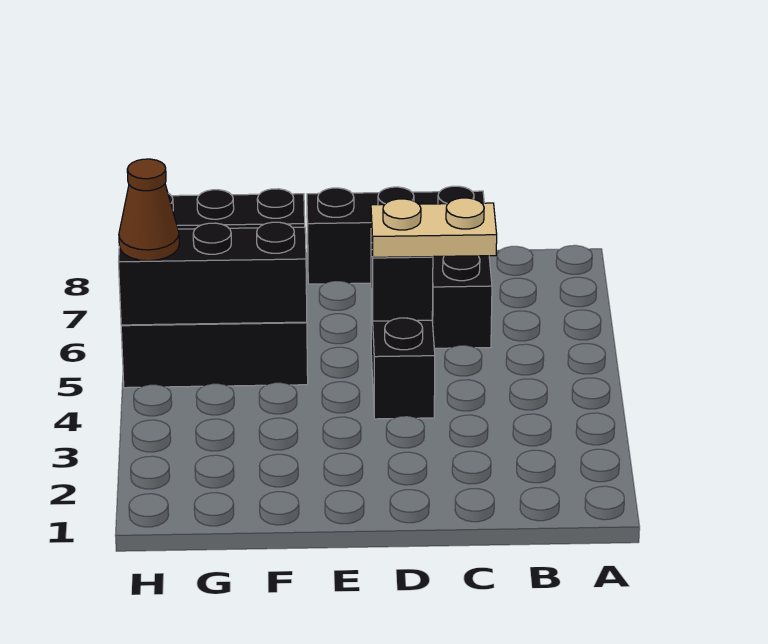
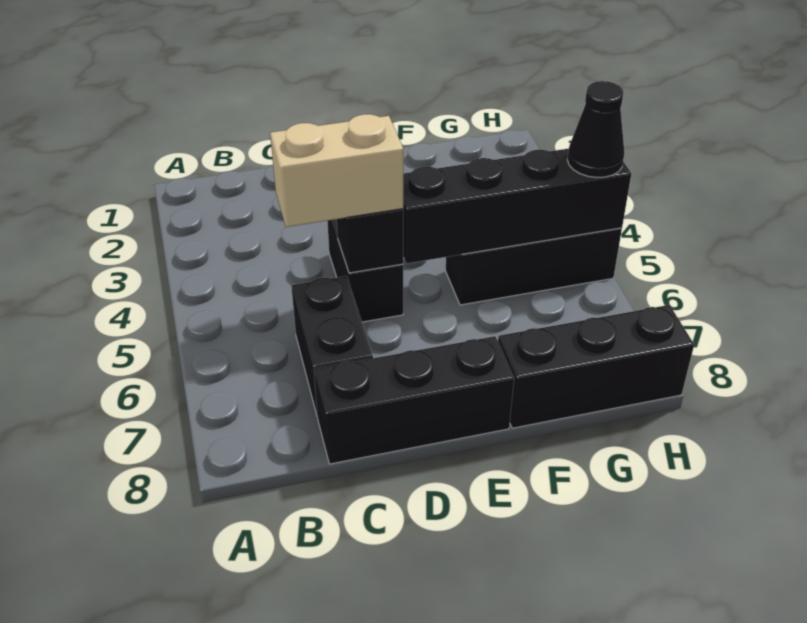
tan plate C5:D5 level 3 -> tan brick C5:D5 level 3
black brick F5:H5 level 2 -> black brick E5:H5 level 2
brown cone H5 level 3 -> black cone H5 level 3

